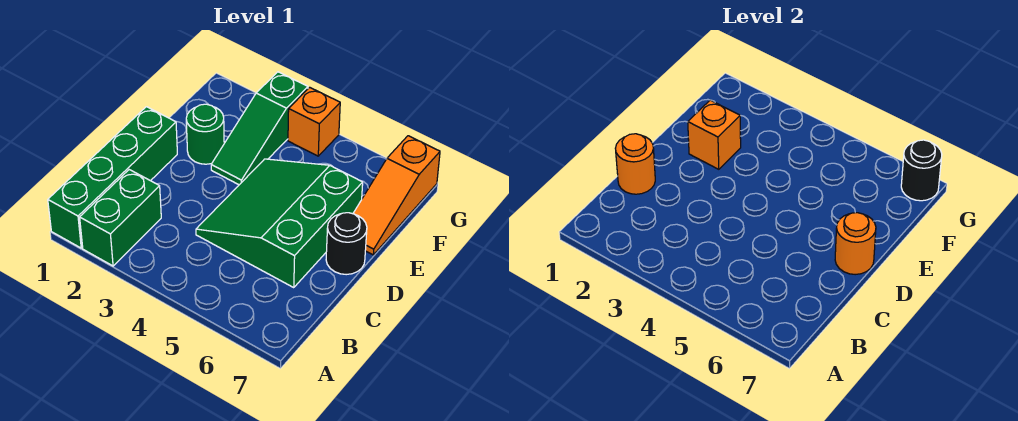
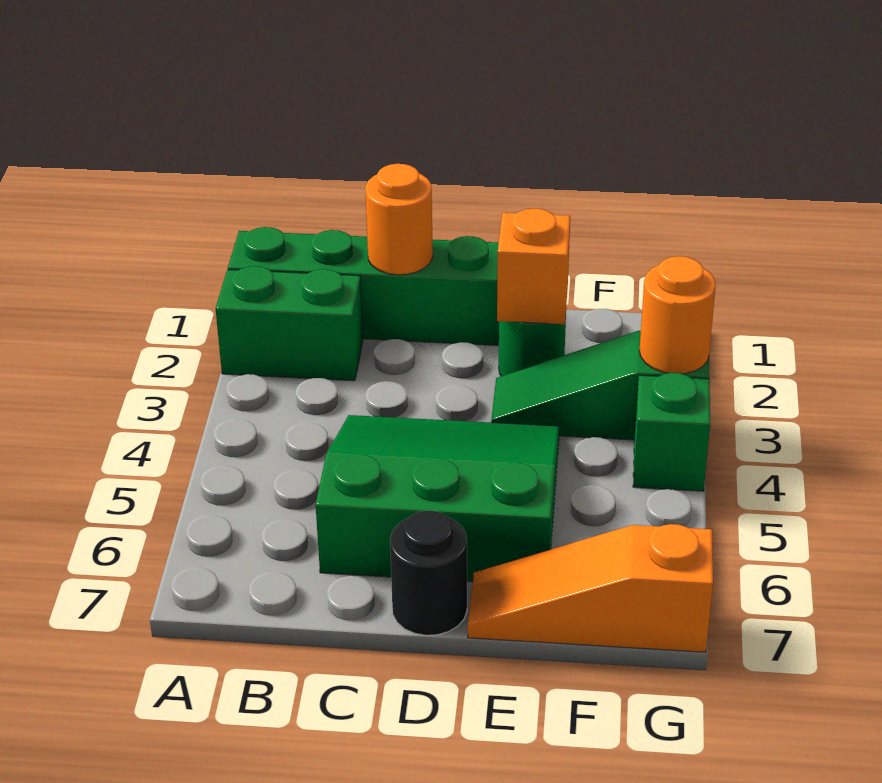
orange round brick D7 level 2 -> orange round brick G3 level 2
orange brick G4 level 1 -> green brick G4 level 1
black round brick G7 level 2 -> none

